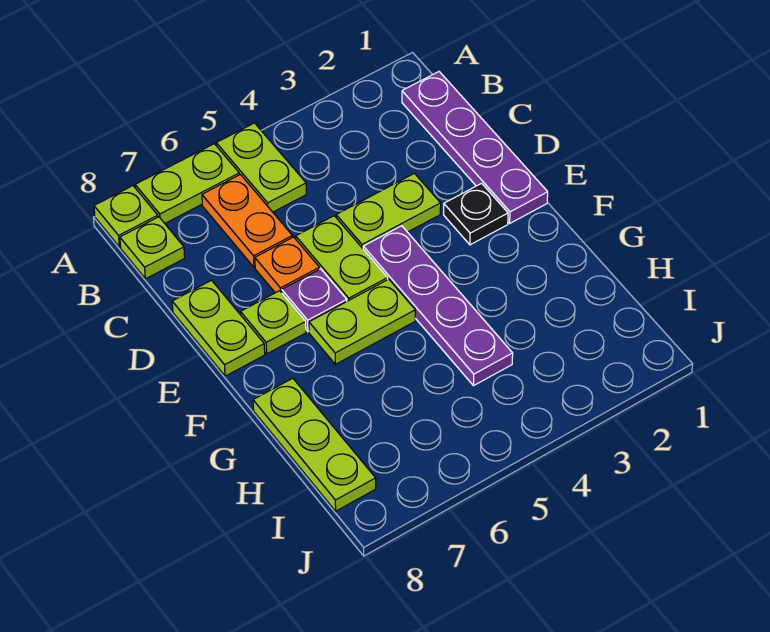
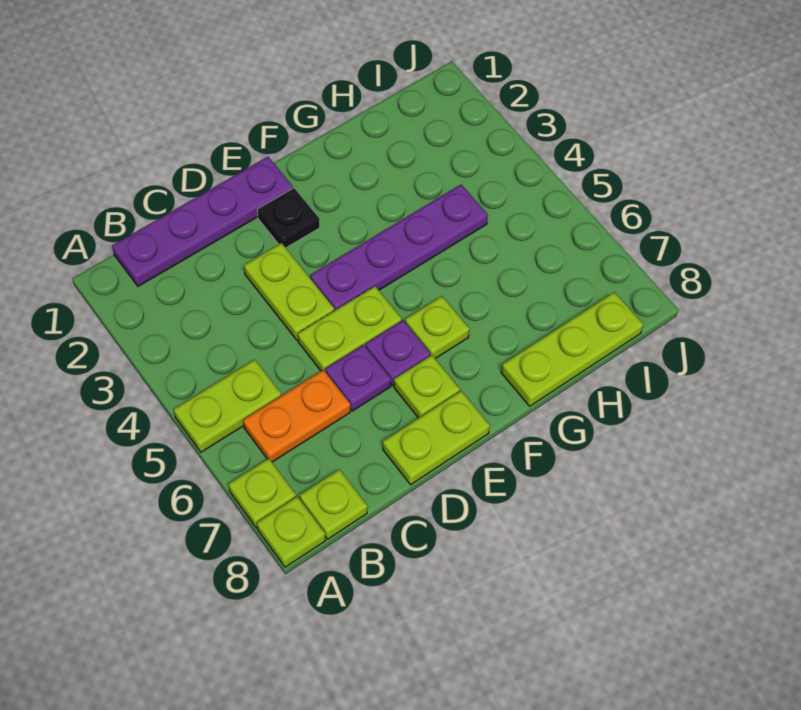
lime plate A6:A7 level 1 -> lime plate A7 level 1
orange plate D6 level 1 -> purple plate D6 level 1
lime plate F5:F6 level 1 -> lime plate F6 level 1

